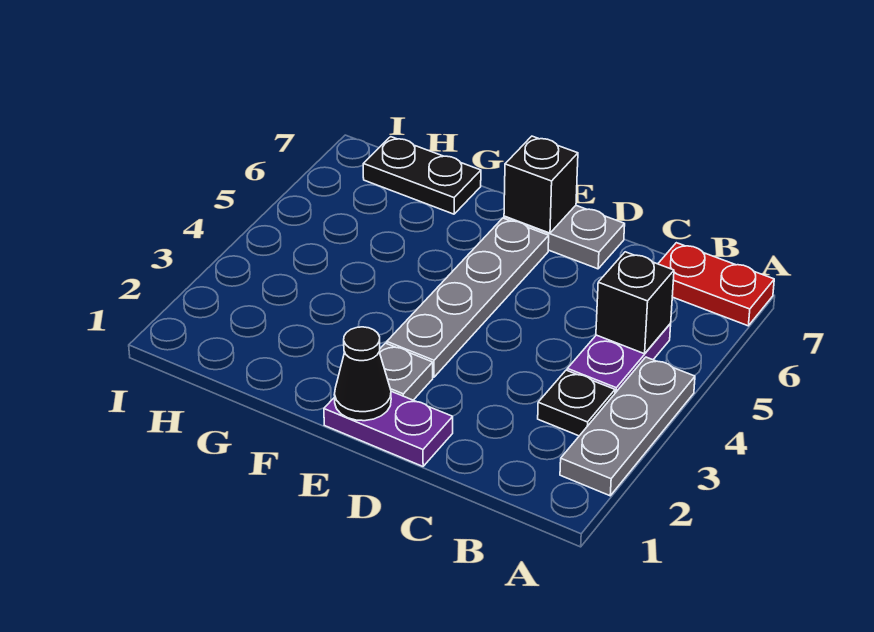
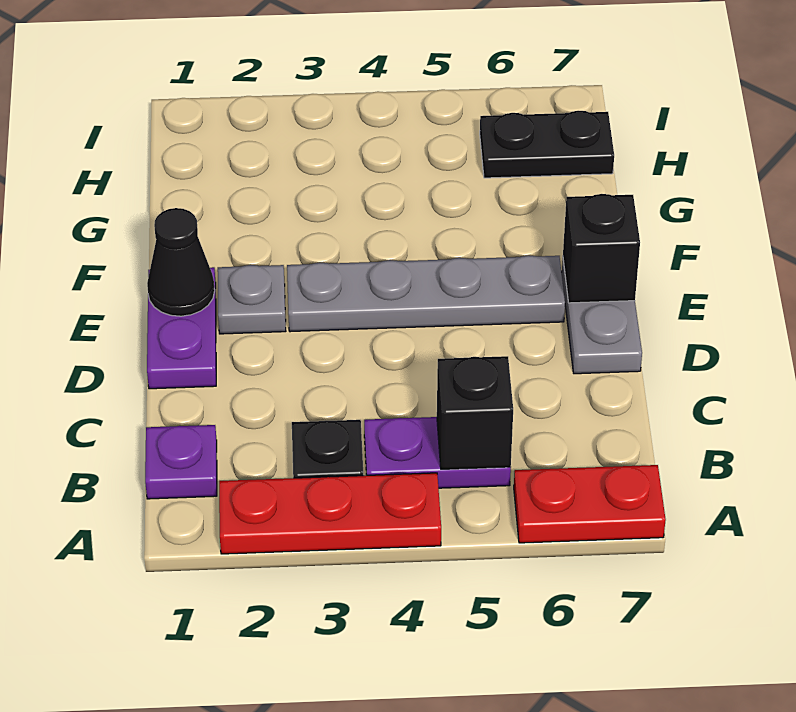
grey plate A2:A4 level 1 -> red plate A2:A4 level 1
red plate A7:B7 level 1 -> red plate A6:A7 level 1
none -> purple plate B1 level 1
black plate G7:H7 level 1 -> black plate H6:H7 level 1

